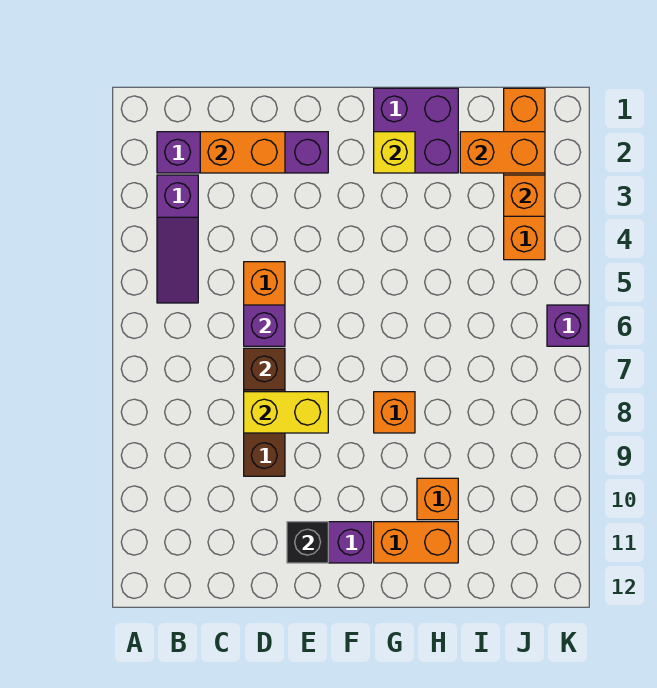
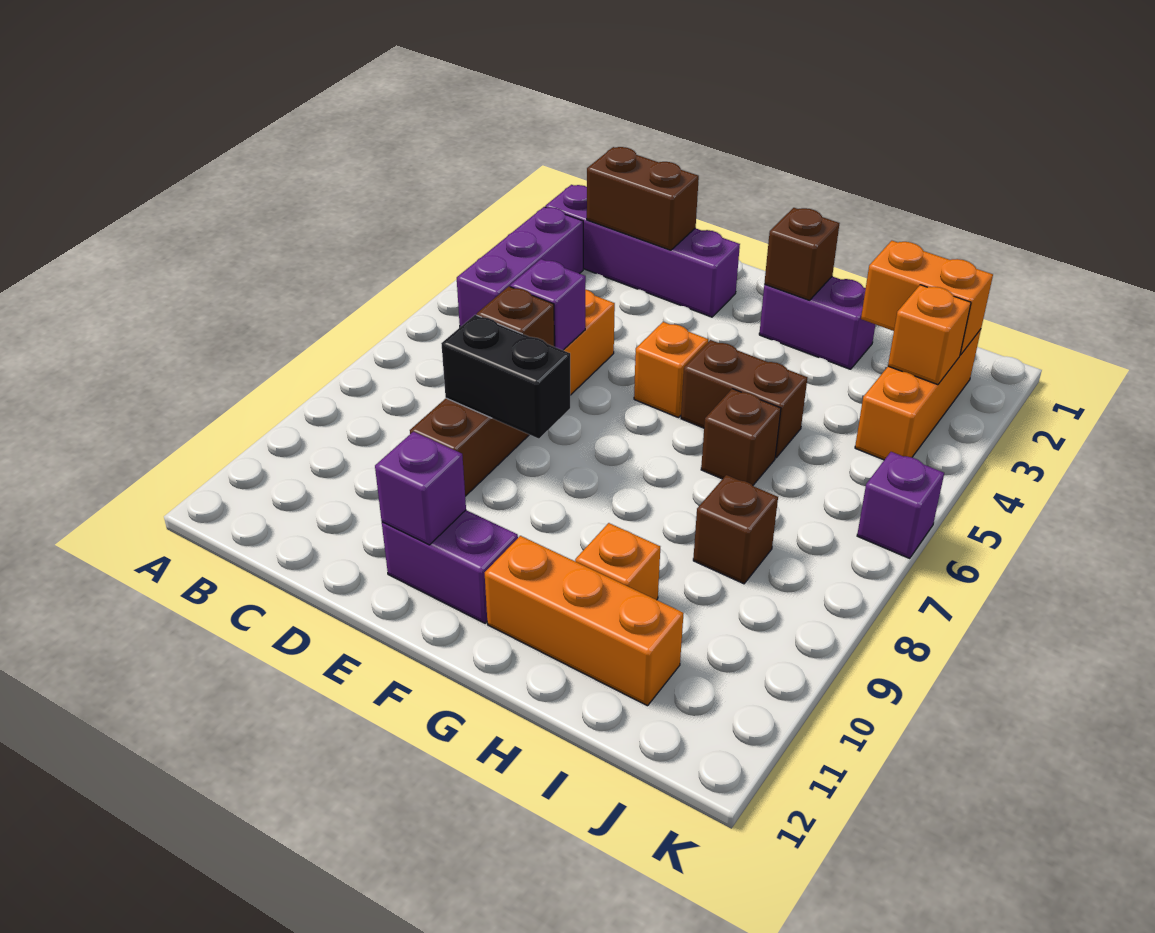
purple slope B3:B5 level 1 top 3 -> purple brick B3:B5 level 1
orange brick C2:D2 level 2 -> brown brick C2:D2 level 2
yellow brick D8:E8 level 2 -> black brick D8:E8 level 2
black brick E11 level 2 -> purple brick E11 level 2
purple brick G1:H2 level 1 -> purple brick G2:H2 level 1
yellow brick G2 level 2 -> brown brick G2 level 2
none -> brown brick G5:H5 level 1
orange brick G8 level 1 -> orange brick F5 level 1
orange brick G11:H11 level 1 -> orange brick G11:I11 level 1
none -> brown brick H6 level 1
none -> brown brick I8 level 1
orange brick J1:J4 level 1 -> orange brick J2:J4 level 1

